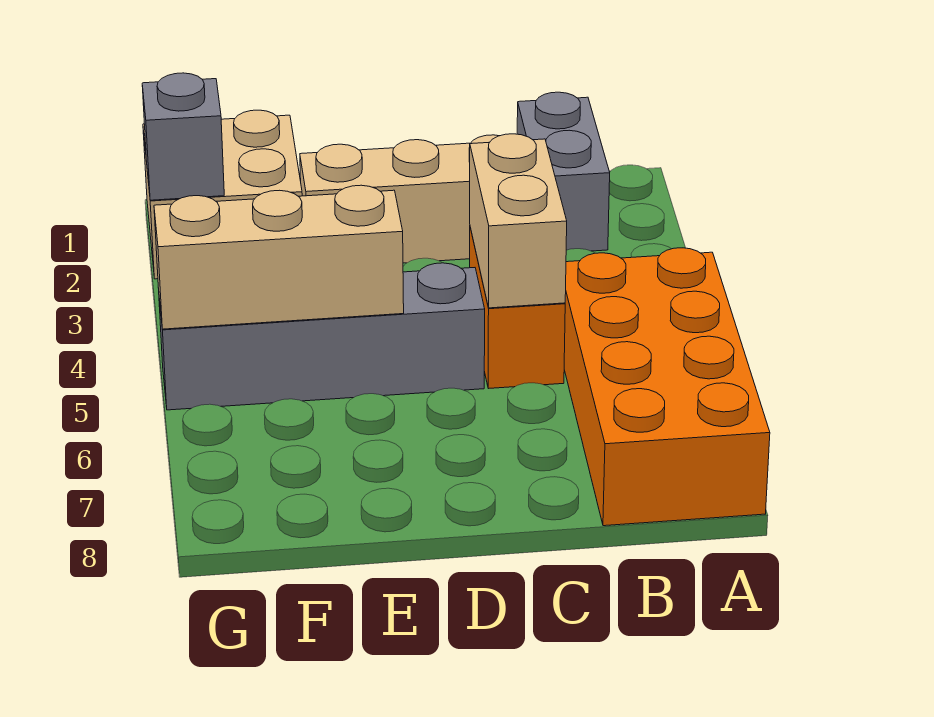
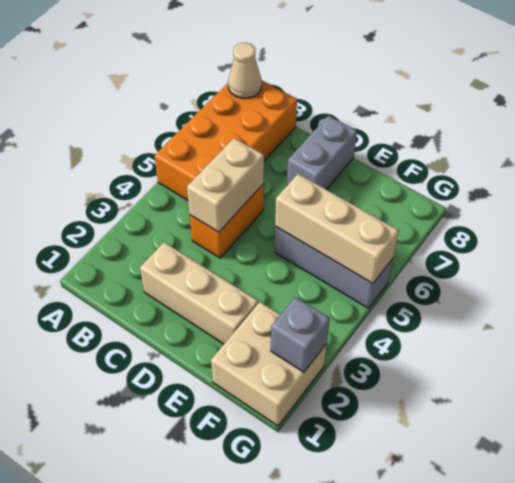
none -> tan cone A8 level 2
grey brick B1:B2 level 1 -> grey brick D7:D8 level 1
grey brick D5:G5 level 1 -> grey brick E5:G5 level 1

